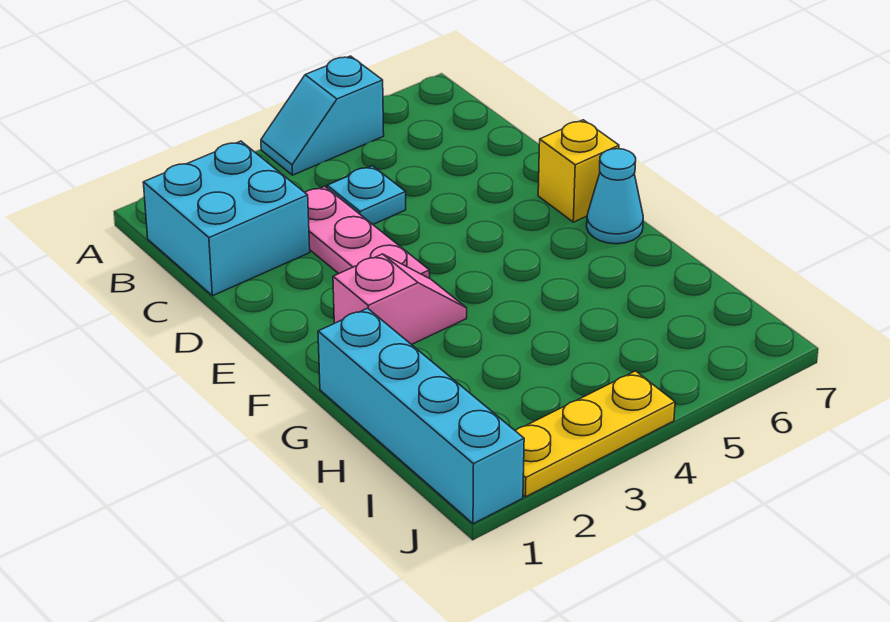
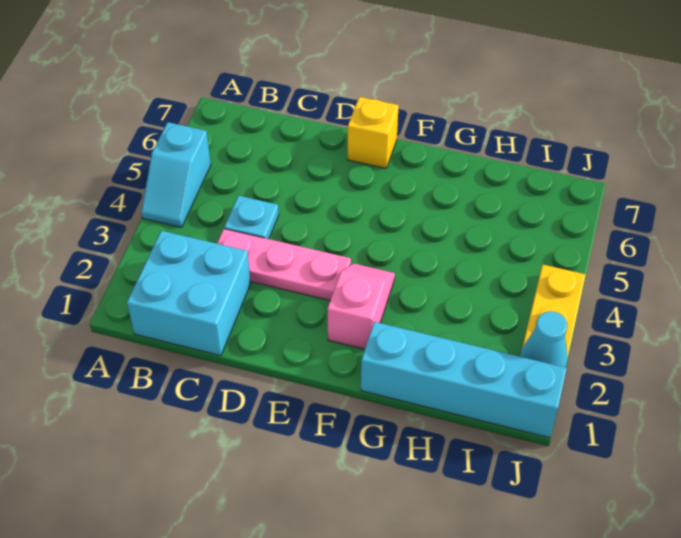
cyan cone F7 level 1 -> cyan cone J2 level 2

